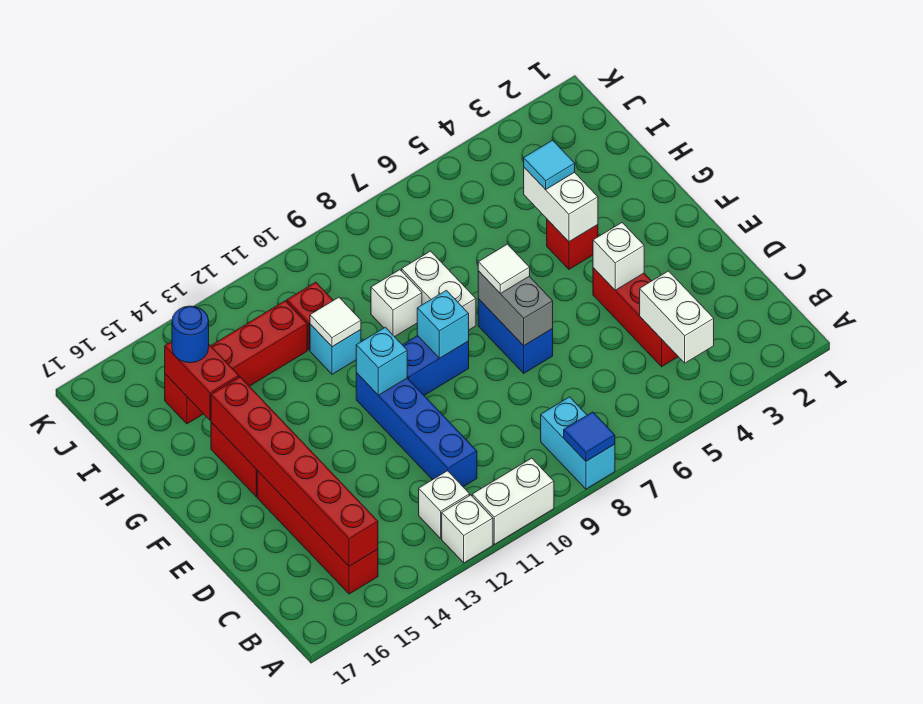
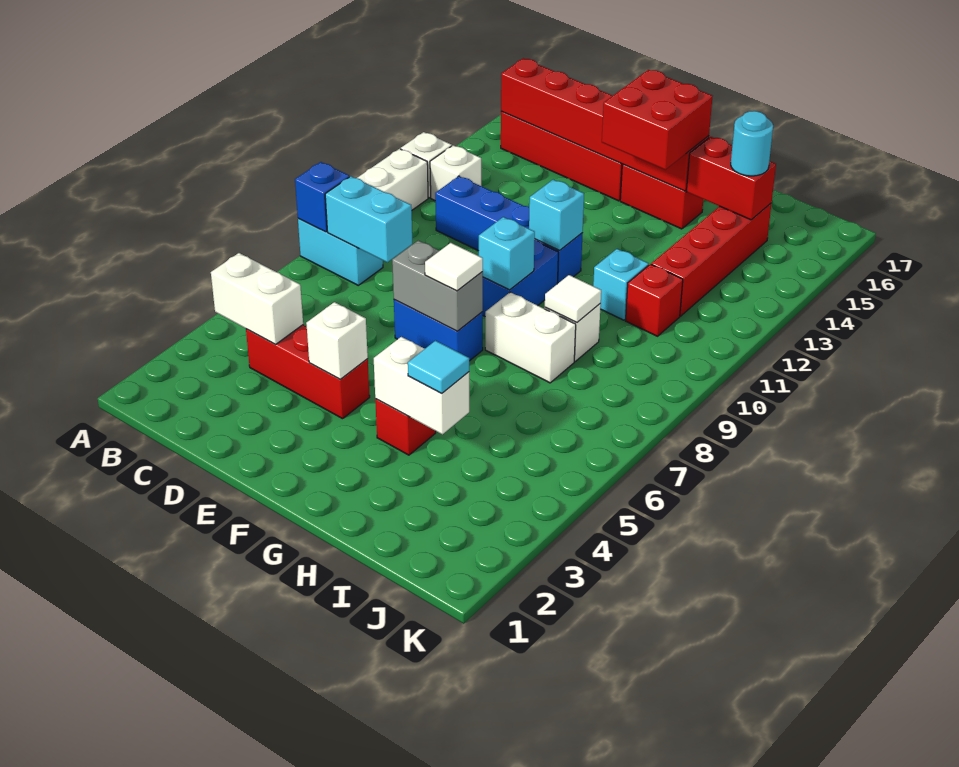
blue tile A8 level 2 -> blue brick A8 level 2
none -> cyan brick B8:C8 level 2
none -> red brick F14:G15 level 3
white tile H11 level 2 -> white tile H9 level 2
blue round brick I15 level 3 -> cyan round brick I15 level 3

